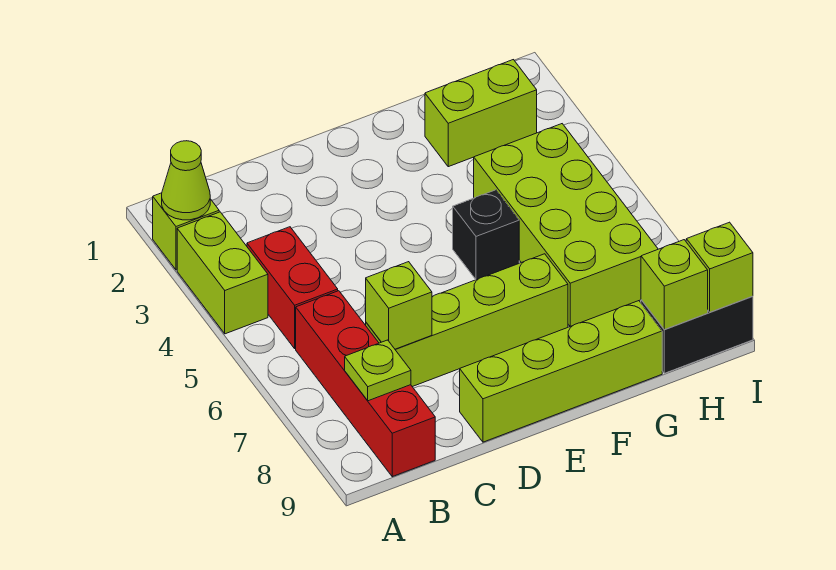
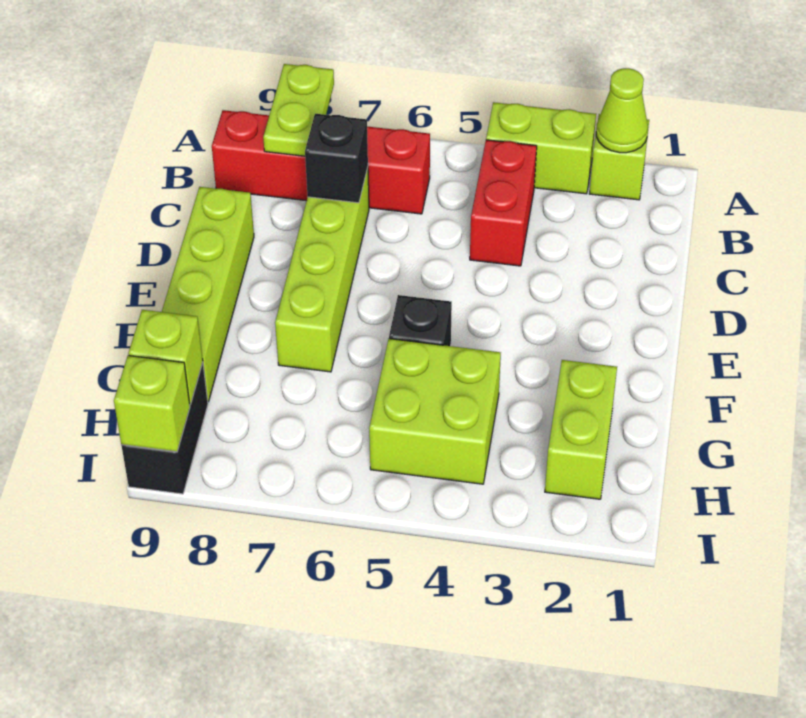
red brick B4:B5 level 1 -> red brick B4:C4 level 1
lime plate B8 level 2 -> lime plate A8:B8 level 2
lime brick C7 level 2 -> black brick C7 level 2
lime brick G4:H7 level 1 -> lime brick G4:H5 level 1

